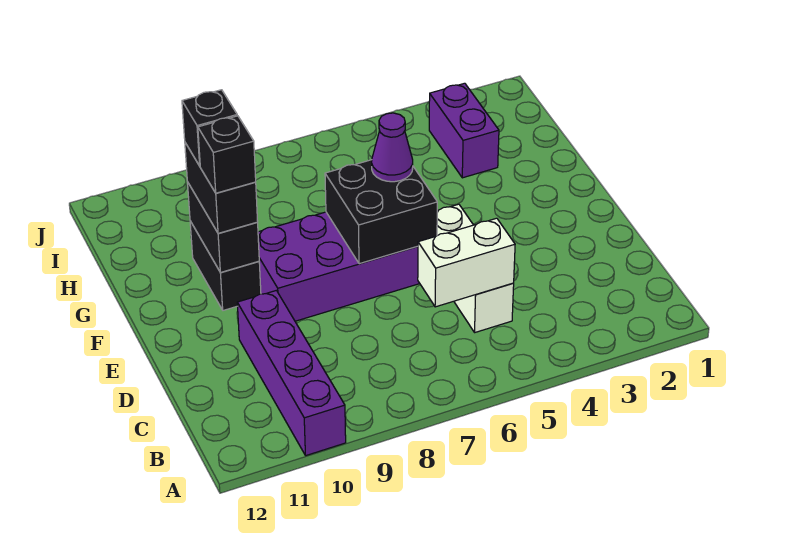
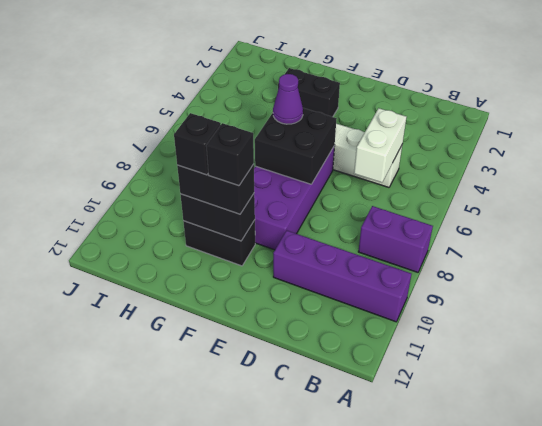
none -> black brick F3:G3 level 1
purple brick H3:I3 level 1 -> purple brick A8:B8 level 1

